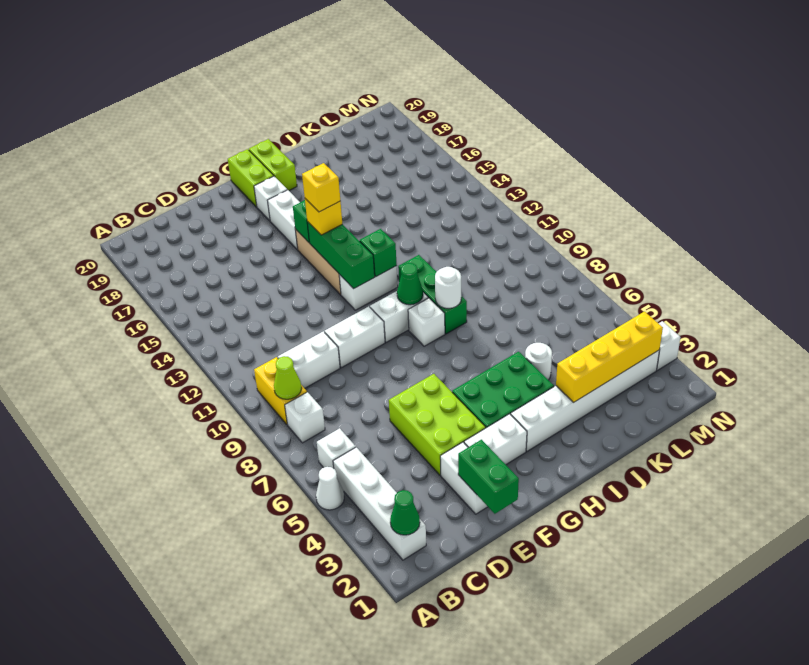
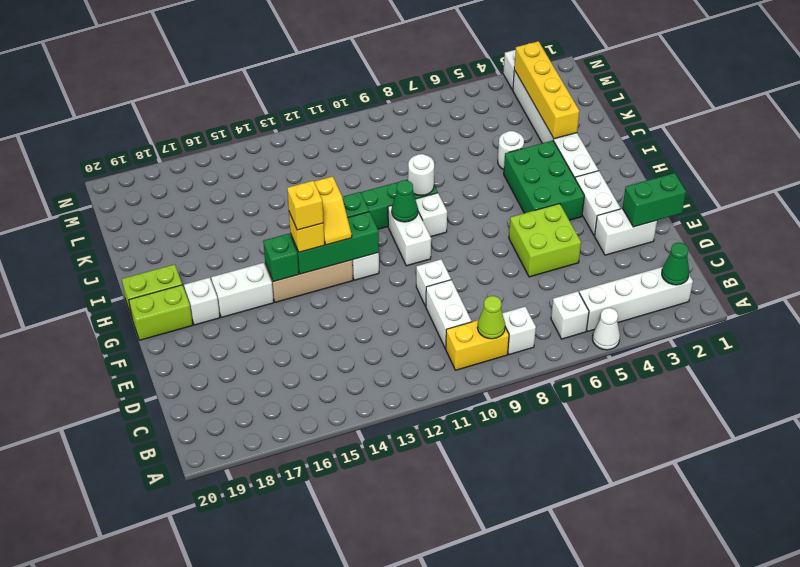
lime brick E4:F6 level 1 -> lime brick E5:F6 level 1
white brick E10:F10 level 1 -> white brick E10 level 1
none -> yellow slope G13:H13 level 3 top H

